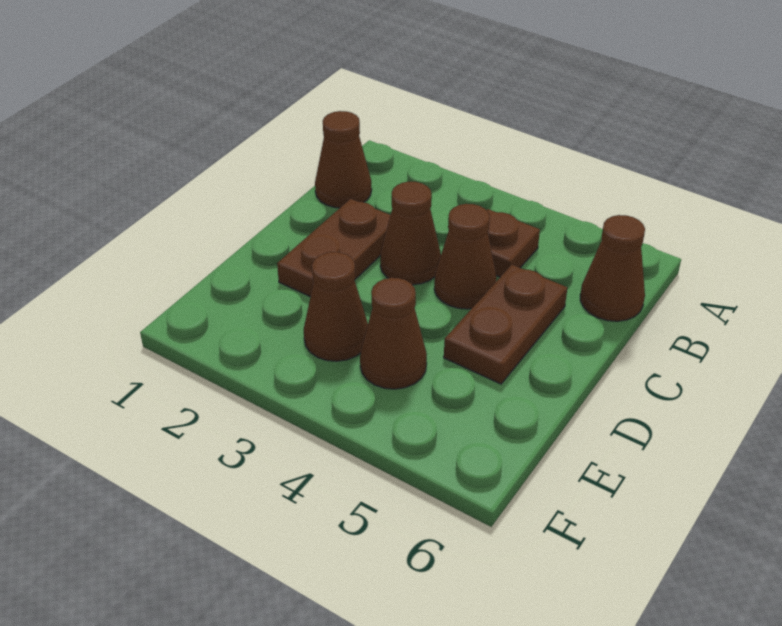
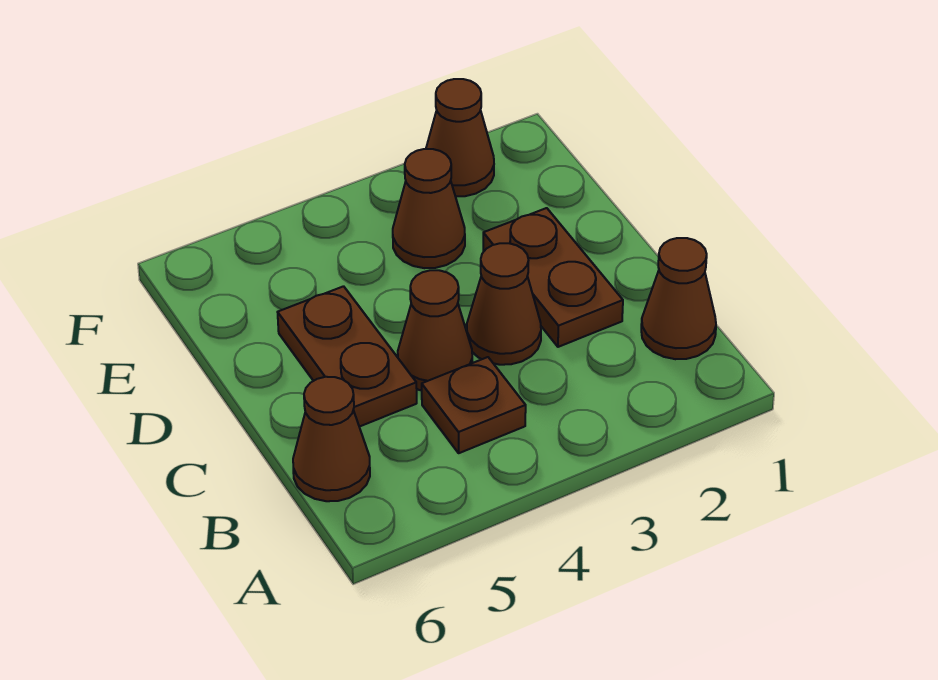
brown cone E4 level 1 -> brown cone F2 level 1

